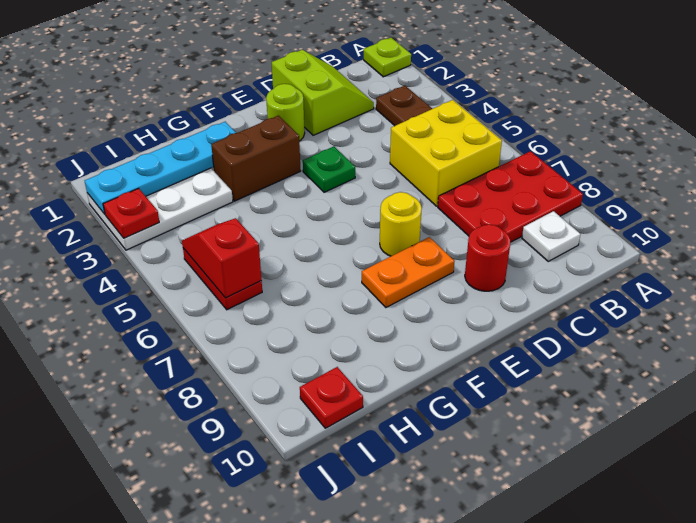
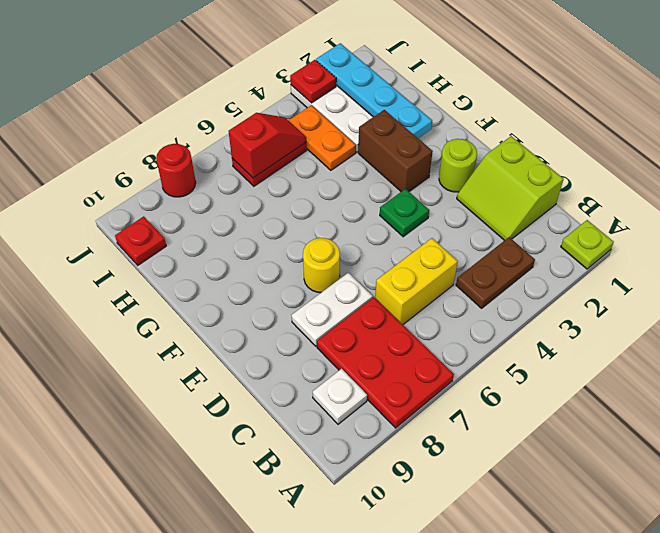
yellow brick B5:C6 level 1 -> yellow brick C5:C6 level 1
lime slope C1:D2 level 1 top D -> lime slope C1:D2 level 1 top 1
none -> white plate D7:D8 level 1
red round brick D9 level 1 -> red round brick J8 level 1
orange plate E8:F8 level 1 -> orange plate H4:I4 level 1

